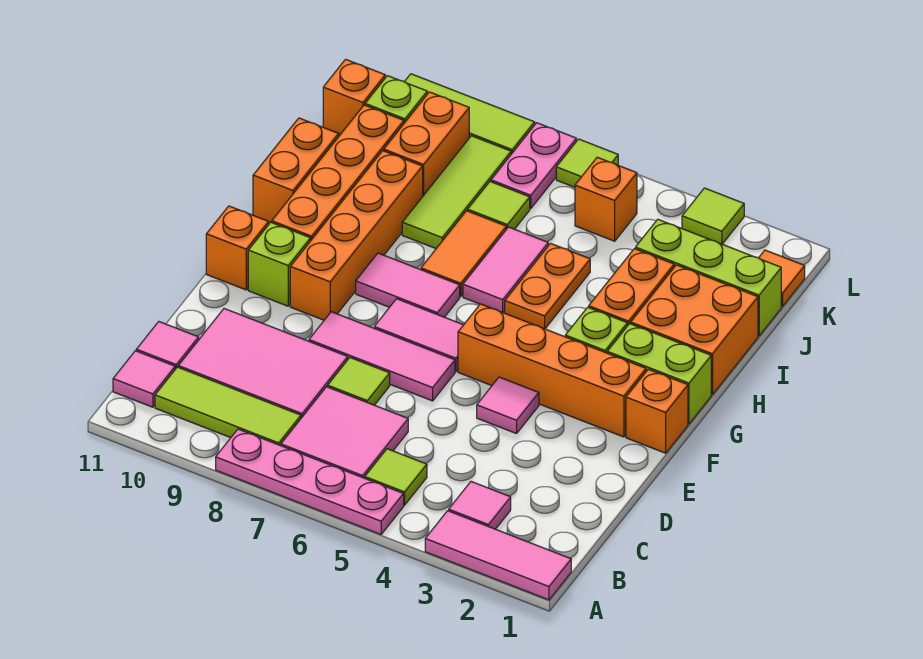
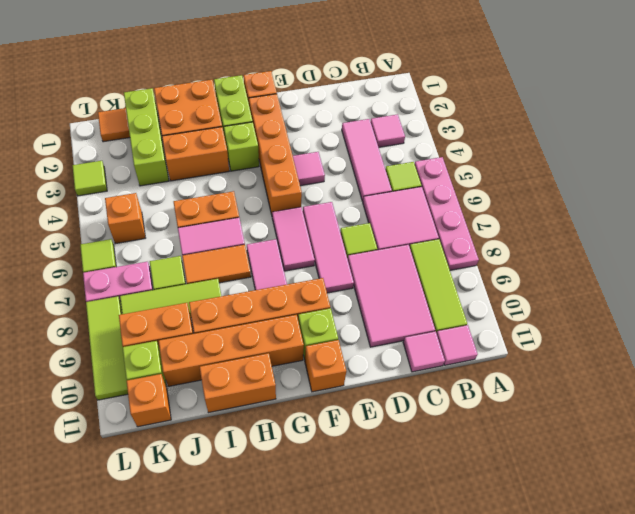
pink tile A1:A3 level 1 -> pink tile C3:C5 level 1

